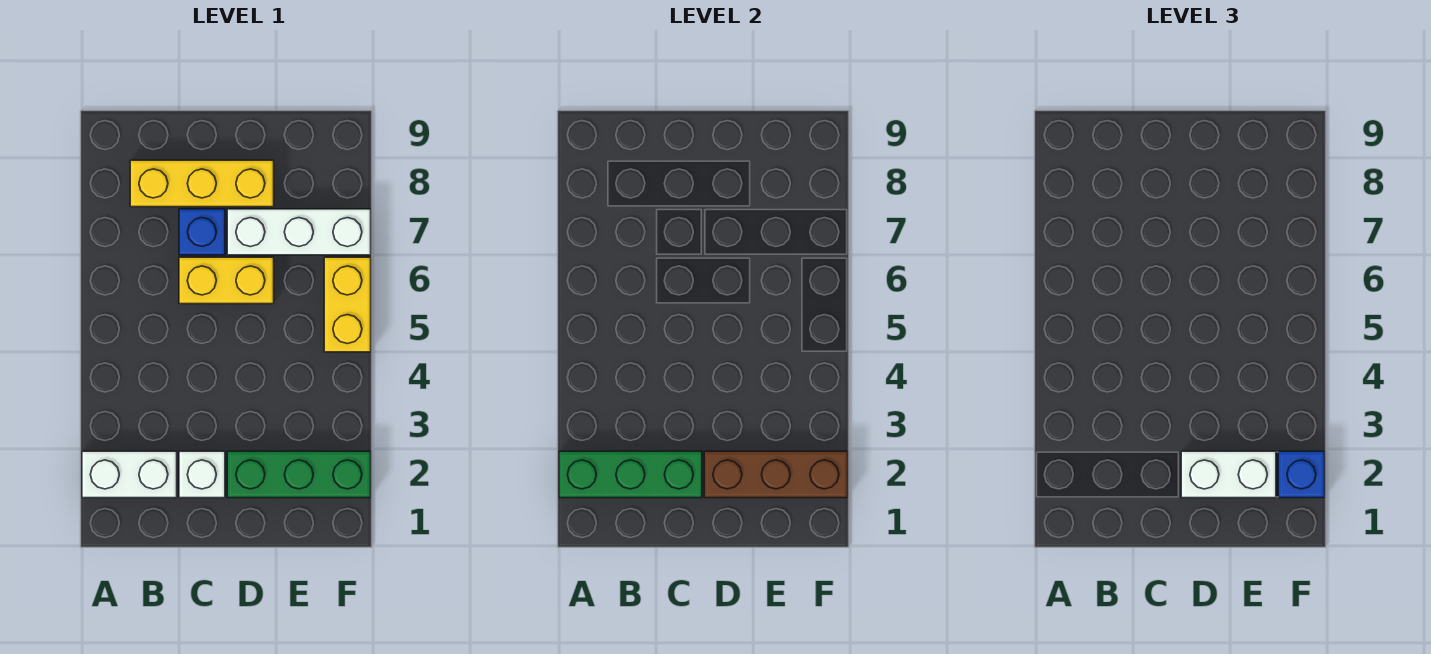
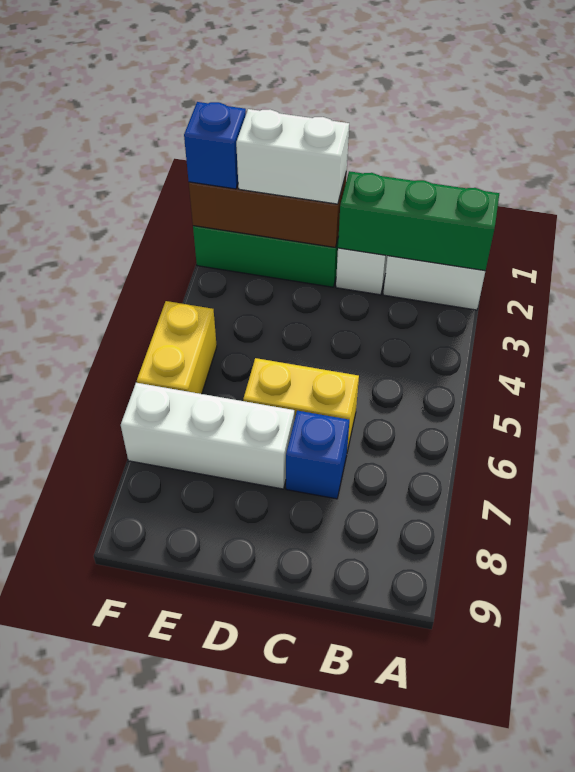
yellow brick B8:D8 level 1 -> none

